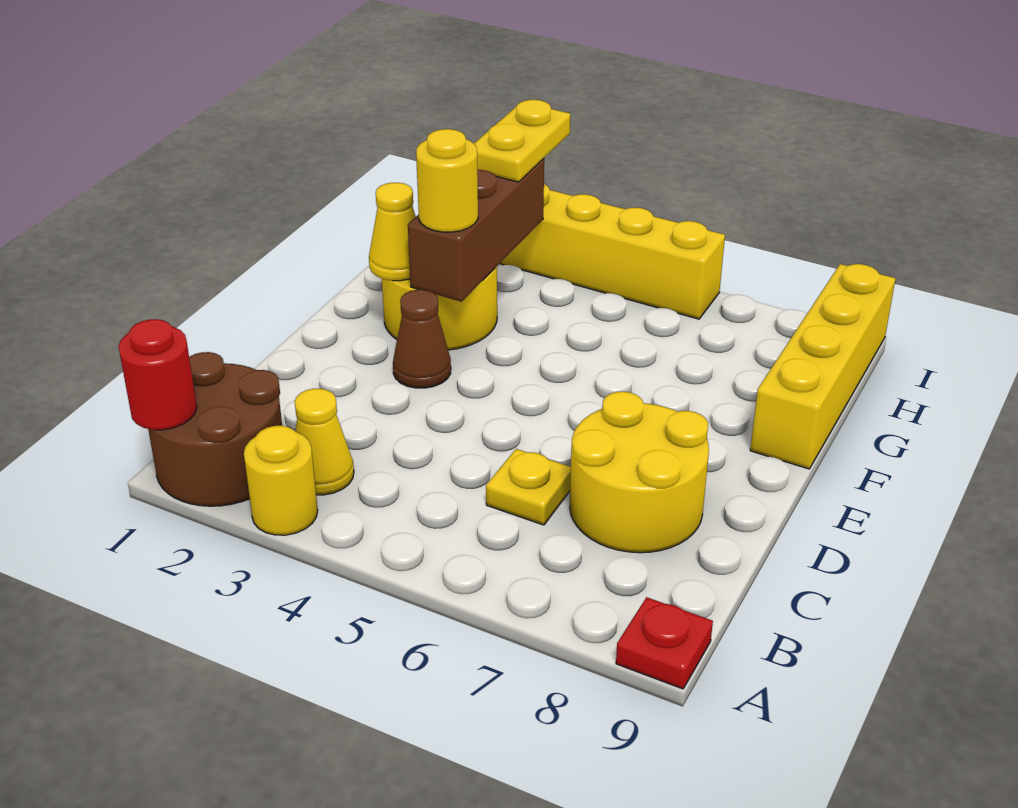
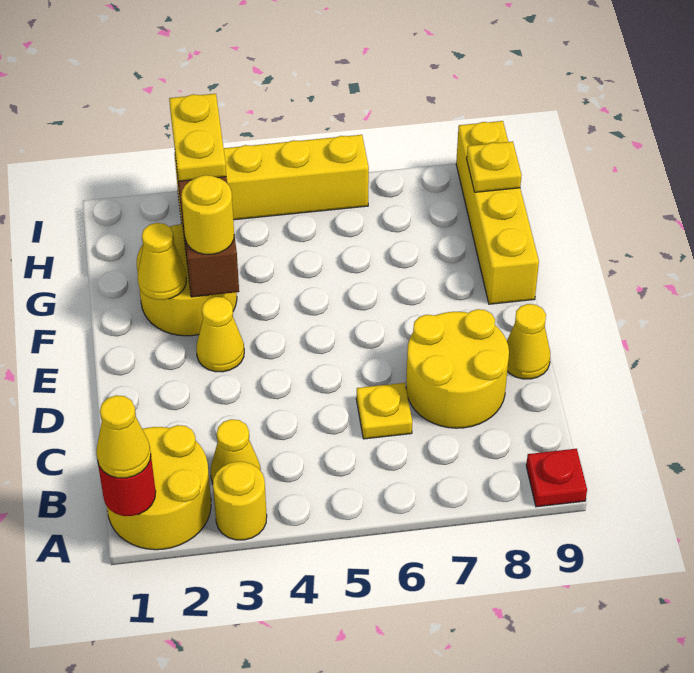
brown round brick A1:B2 level 1 -> yellow round brick A1:B2 level 1
none -> yellow cone A1 level 3
none -> yellow cone D9 level 1
brown cone E3 level 1 -> yellow cone E3 level 1
none -> yellow plate H9 level 2

